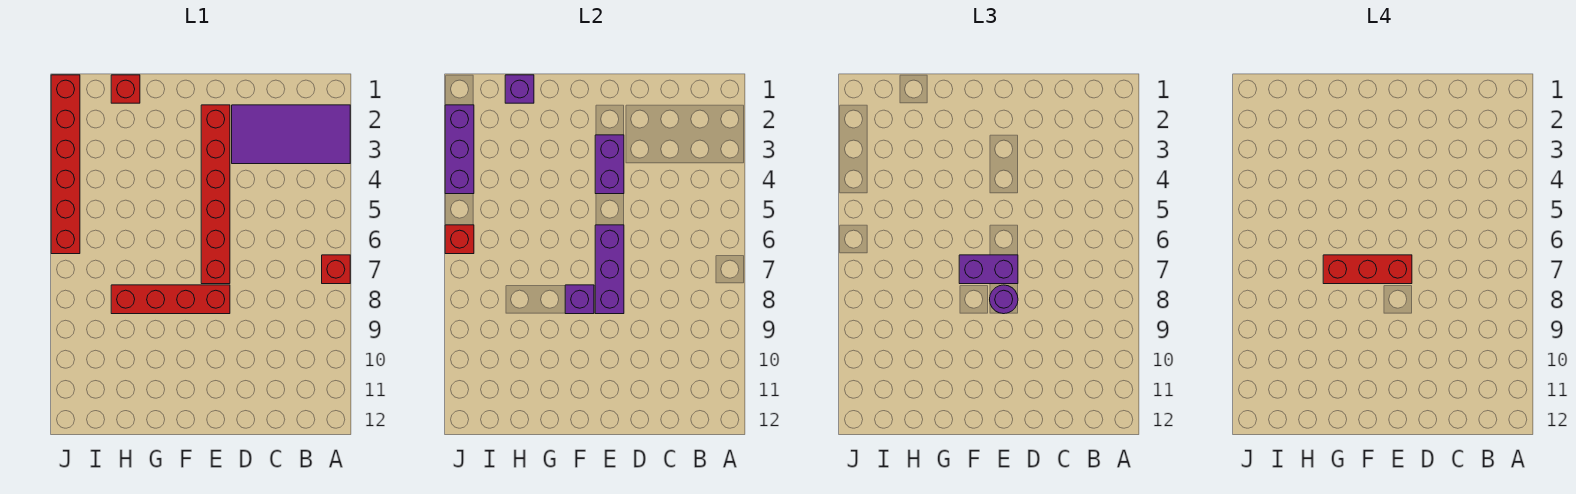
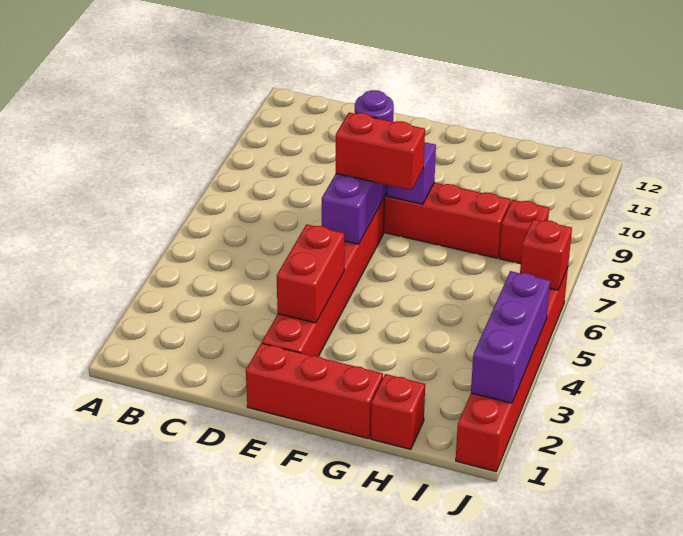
purple tile A2:D3 level 1 -> none
red brick A7 level 1 -> red brick I8 level 1
purple brick E3:E4 level 2 -> red brick E3:E4 level 2
purple brick E7:F7 level 3 -> red brick E7:F7 level 3
red brick E7:G7 level 4 -> red brick E1:G1 level 1
purple brick H1 level 2 -> none

